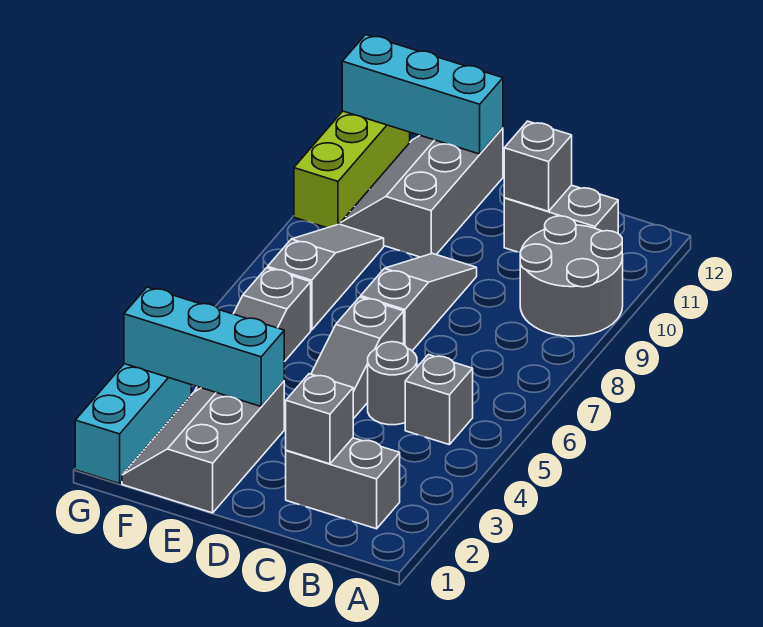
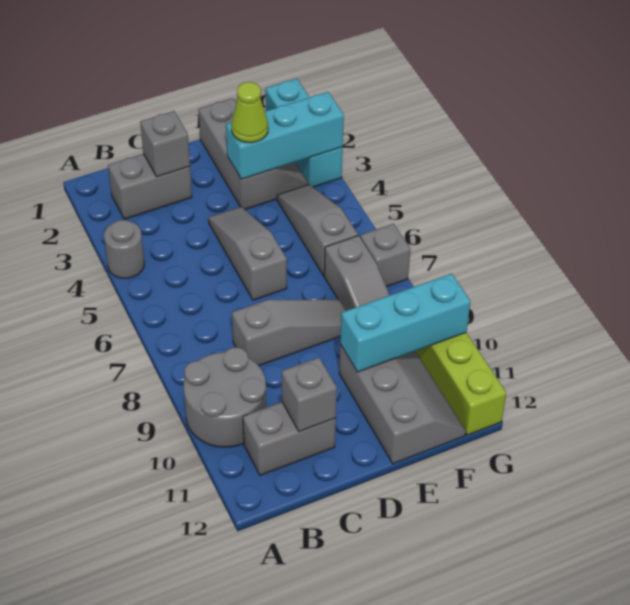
grey brick B5 level 1 -> grey brick G7 level 1
grey round brick C5 level 1 -> grey round brick A4 level 1
grey slope D7:D9 level 1 top 7 -> grey slope C8:E8 level 1 top C
none -> lime cone E3 level 3
cyan brick E12:G12 level 2 -> cyan brick E10:G10 level 2

